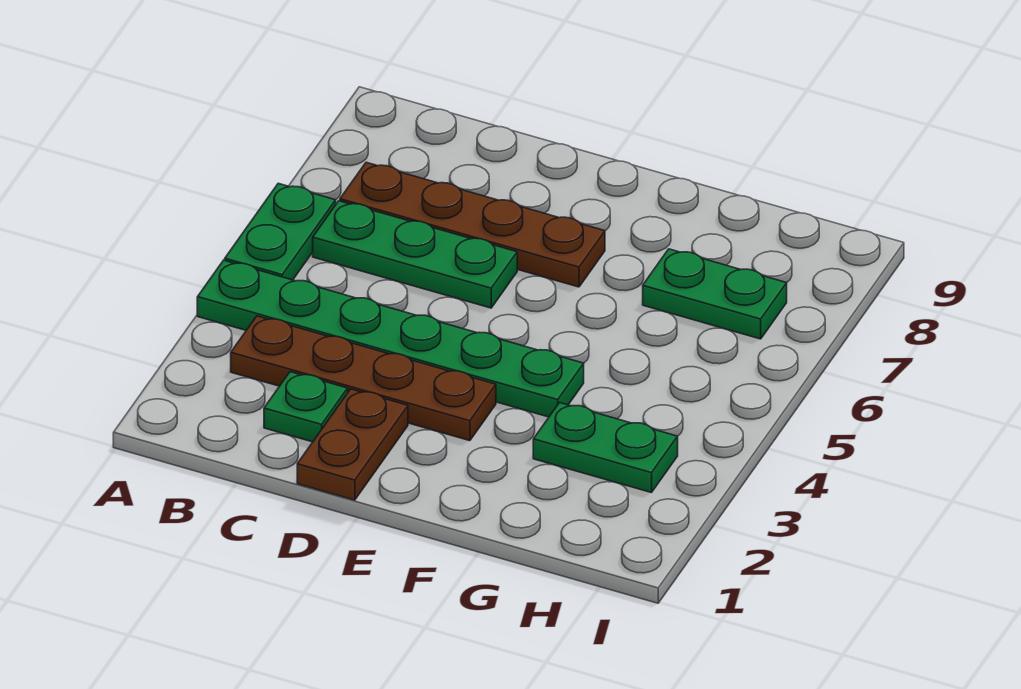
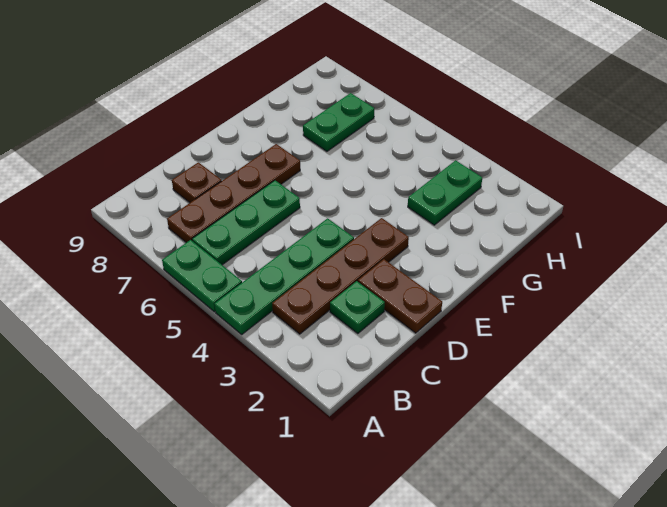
green plate A4:F4 level 1 -> green plate A4:D4 level 1
none -> brown plate C8 level 1

